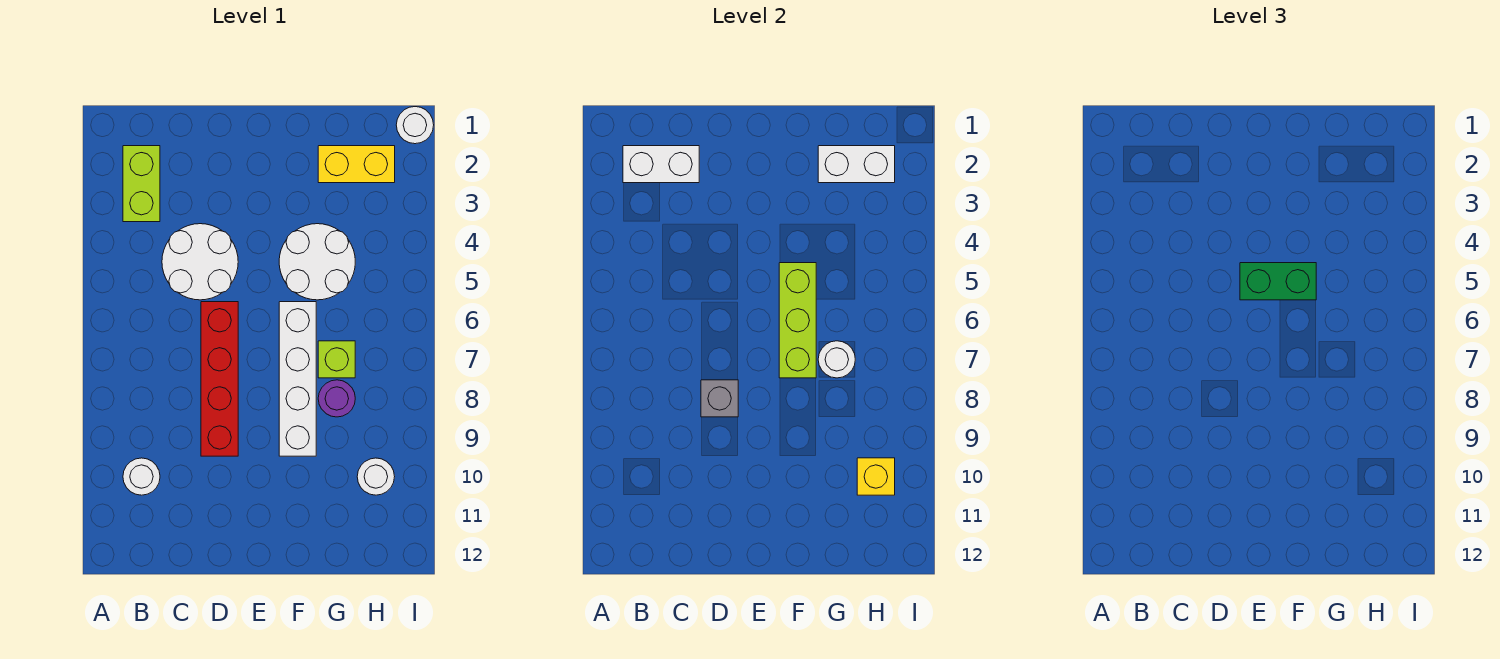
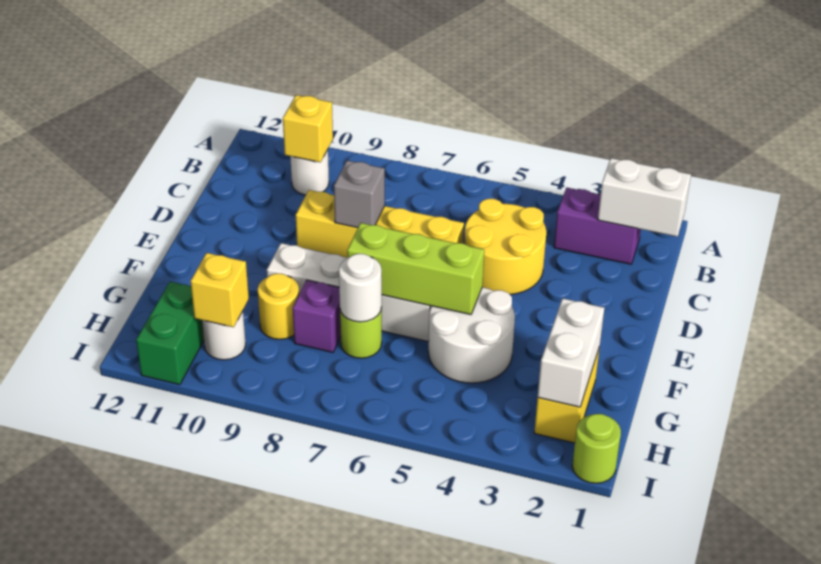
lime brick B2:B3 level 1 -> purple brick B2:B3 level 1
white brick B2:C2 level 2 -> white brick B1:B2 level 2
none -> yellow brick B10 level 2
white round brick C4:D5 level 1 -> yellow round brick C4:D5 level 1
red brick D6:D9 level 1 -> yellow brick D6:D9 level 1
green brick E5:F5 level 3 -> green brick H11:I11 level 1
lime brick G7 level 1 -> lime round brick G7 level 1
purple round brick G8 level 1 -> purple brick G8 level 1
none -> yellow round brick G9 level 1
white round brick I1 level 1 -> lime round brick I1 level 1

